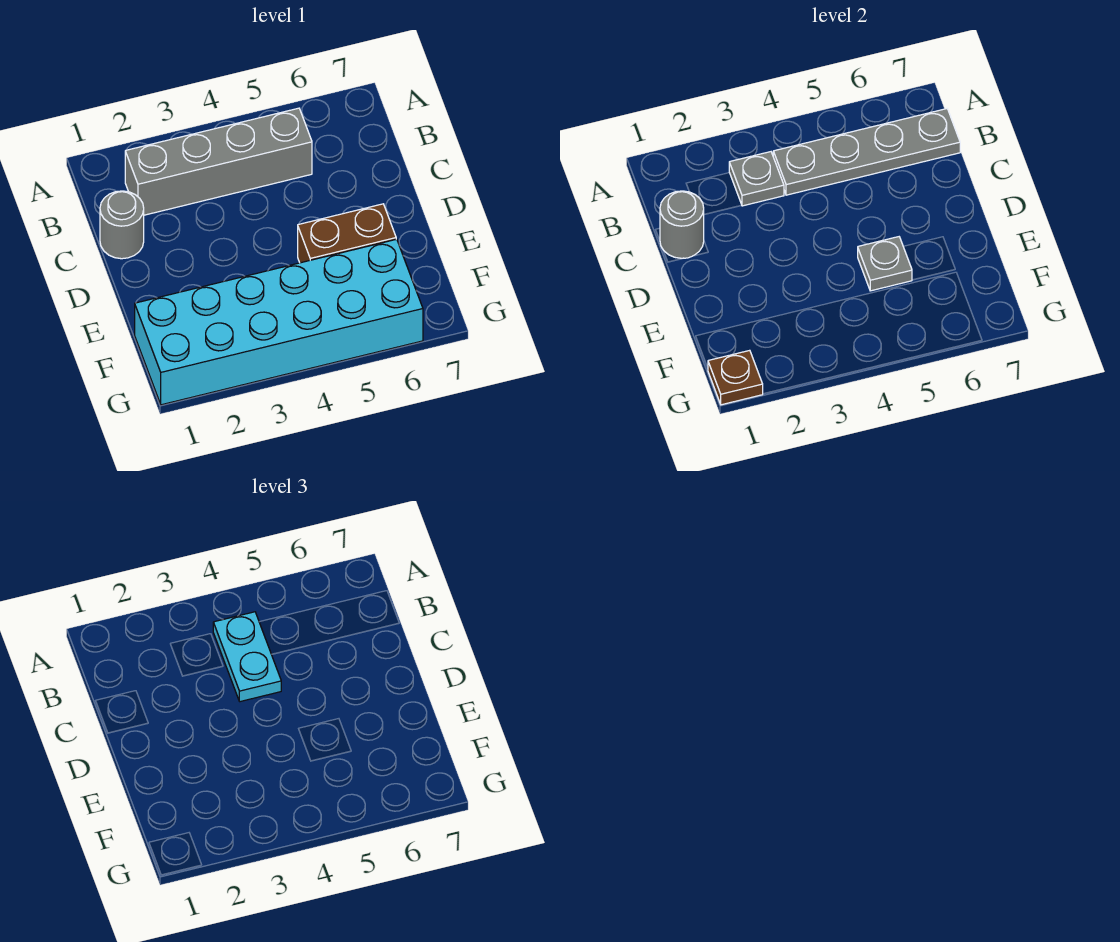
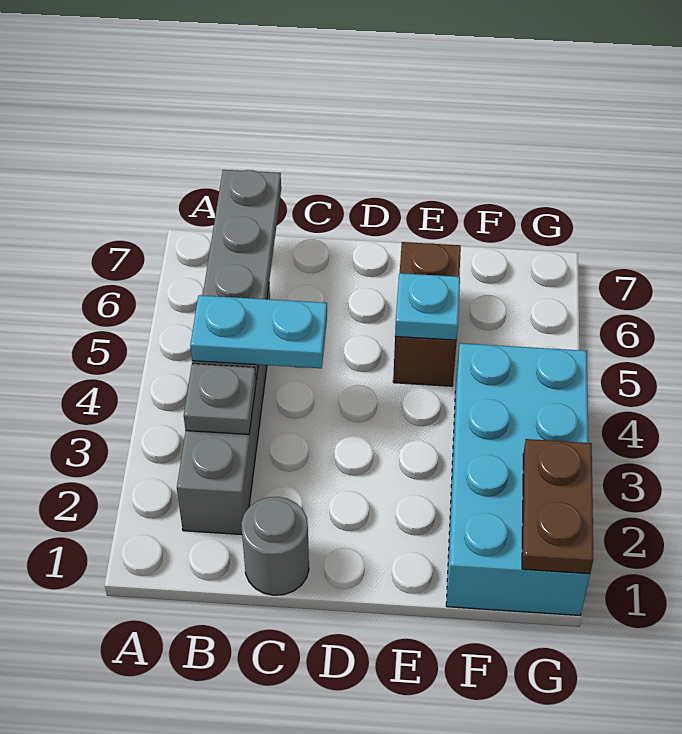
grey round brick C1 level 2 -> none
grey plate E5 level 2 -> cyan plate E5 level 2
cyan brick F1:G6 level 1 -> cyan brick F1:G4 level 1
brown plate G1 level 2 -> brown plate G1:G2 level 2

